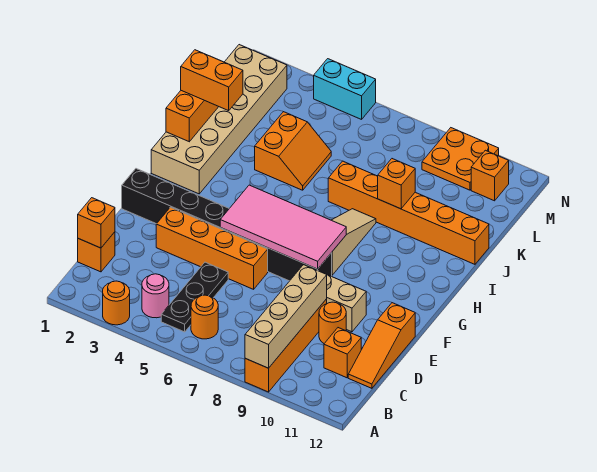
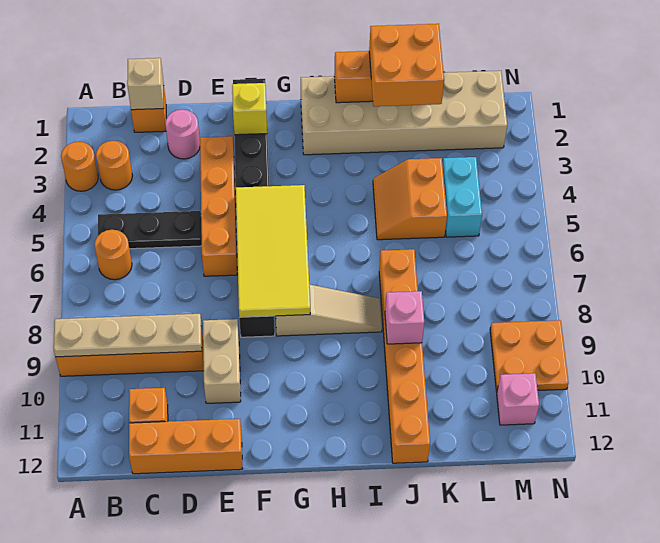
tan brick A9:D9 level 2 -> tan plate A9:D9 level 2
pink round brick B4 level 1 -> pink round brick D2 level 1
orange brick C1 level 2 -> tan brick C1 level 2
orange slope C12:E12 level 1 top E -> orange brick C12:E12 level 1
orange round brick D10 level 1 -> orange round brick B3 level 1
none -> yellow brick F2 level 2
pink tile F5:G8 level 2 -> yellow tile F5:G8 level 2
orange brick J1:J2 level 3 -> orange brick J1:K2 level 3
orange slope J4:K5 level 1 top 4 -> orange slope J4:K5 level 1 top K
orange brick J9 level 2 -> pink brick J9 level 2
orange brick M11 level 1 -> pink brick M11 level 1
cyan brick N4:N5 level 1 -> cyan brick L4:L5 level 1

